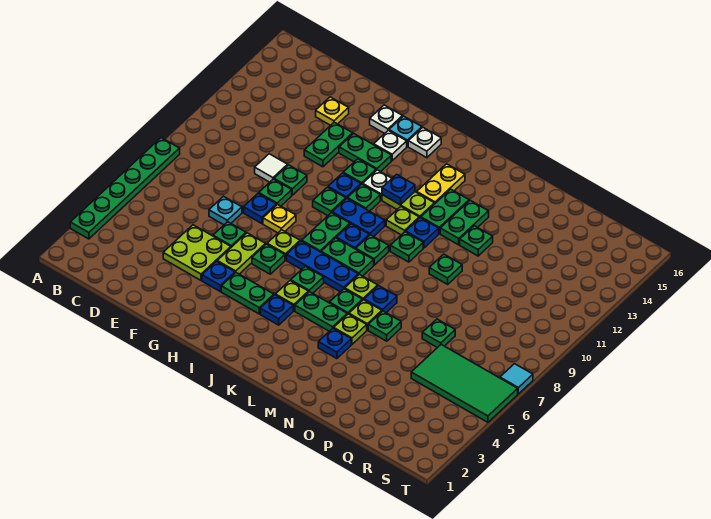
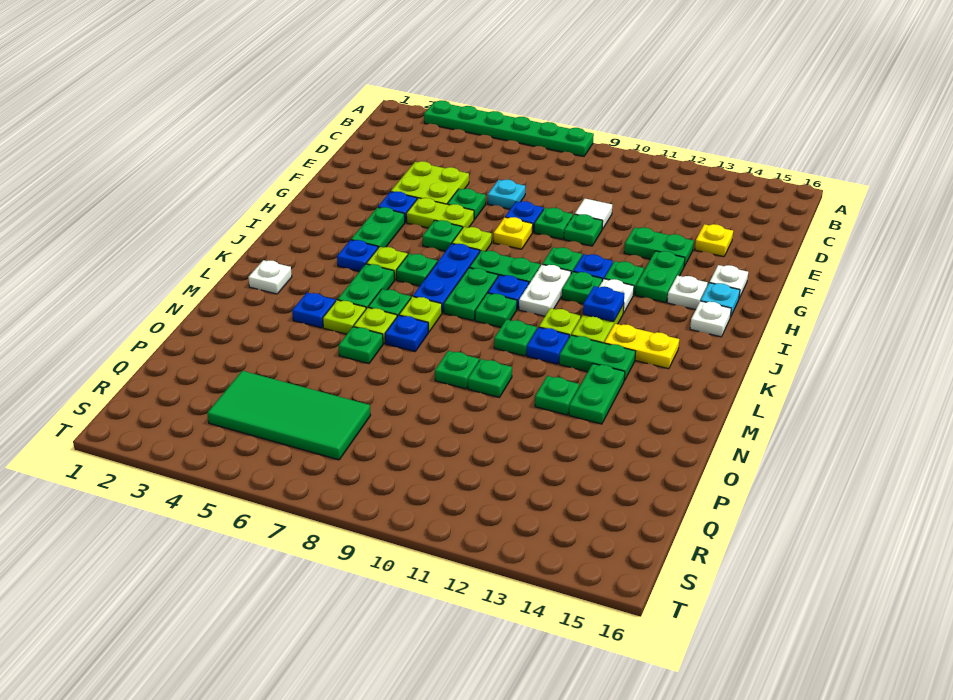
blue plate I10:J10 level 1 -> white plate I10:J10 level 1
none -> white plate L2 level 1
green plate M12:M13 level 1 -> green plate M13:N13 level 1
green plate P7 level 1 -> green plate N9 level 1
green tile Q5:T6 level 1 -> green tile Q4:R7 level 1
cyan tile T7 level 1 -> none

